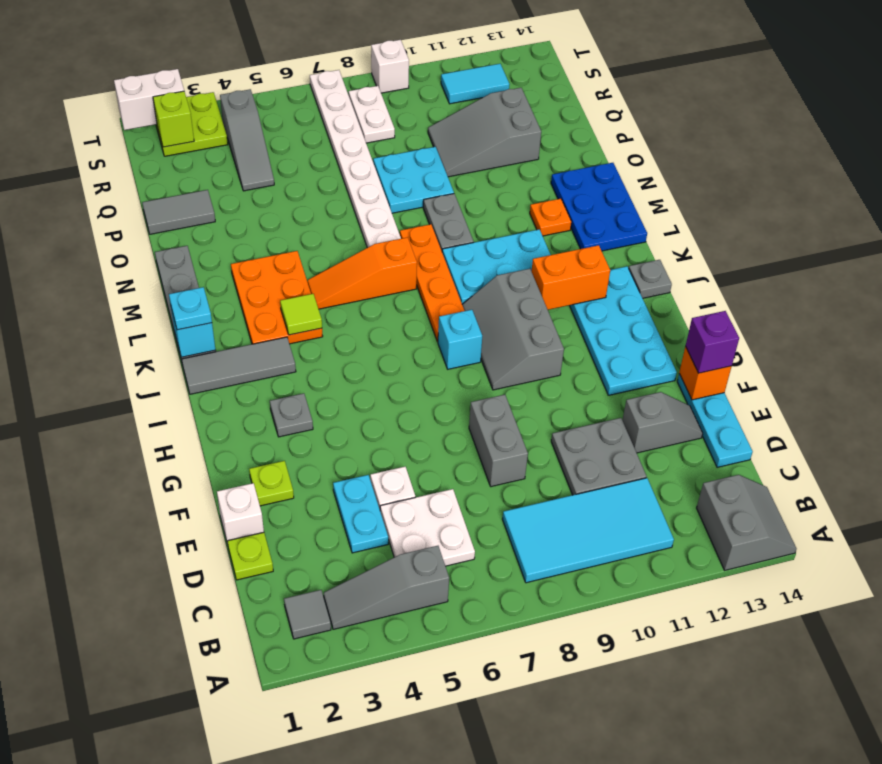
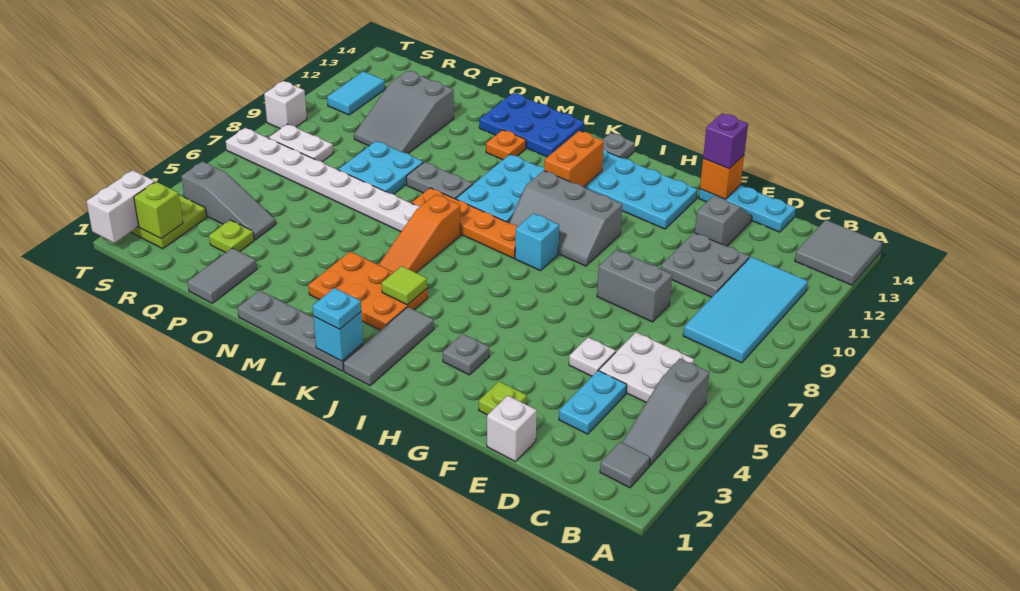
grey slope A13:B14 level 1 top 13 -> grey tile A13:B14 level 1
lime plate D1 level 1 -> lime plate Q3 level 1
cyan plate D4:E4 level 1 -> cyan plate D3:D4 level 1

